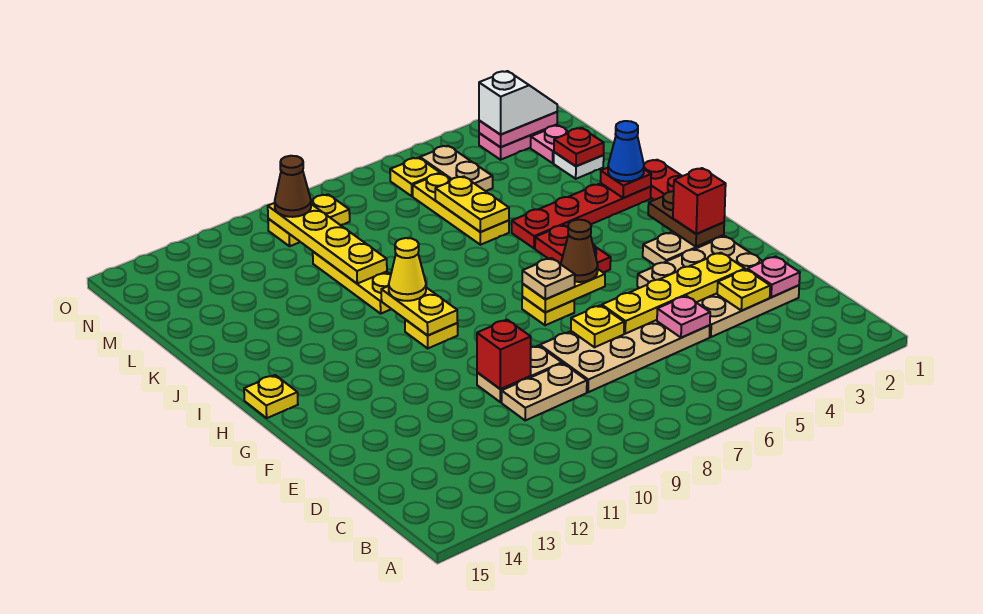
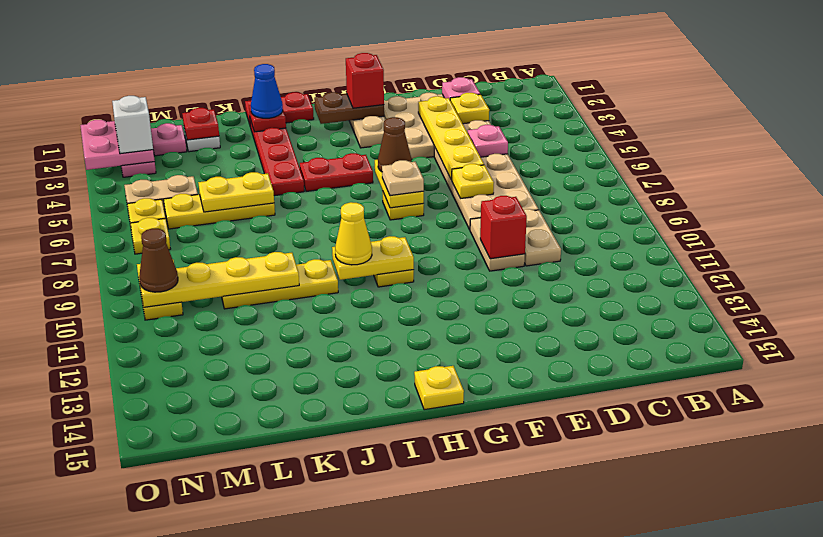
pink plate N2:N3 level 2 -> pink plate N2:O3 level 2
none -> yellow plate N7 level 1

